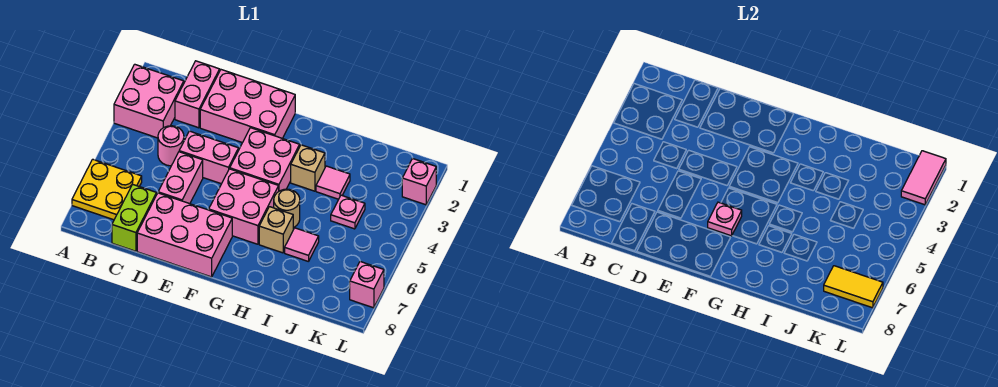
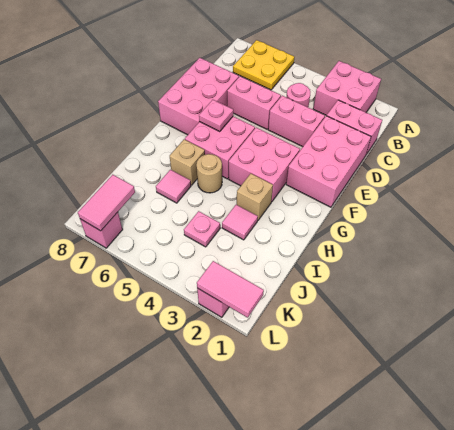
lime brick C7:C8 level 1 -> none
pink brick D4:E4 level 1 -> pink brick D3:D4 level 1
yellow tile K7:L7 level 2 -> pink tile K7:L7 level 2

